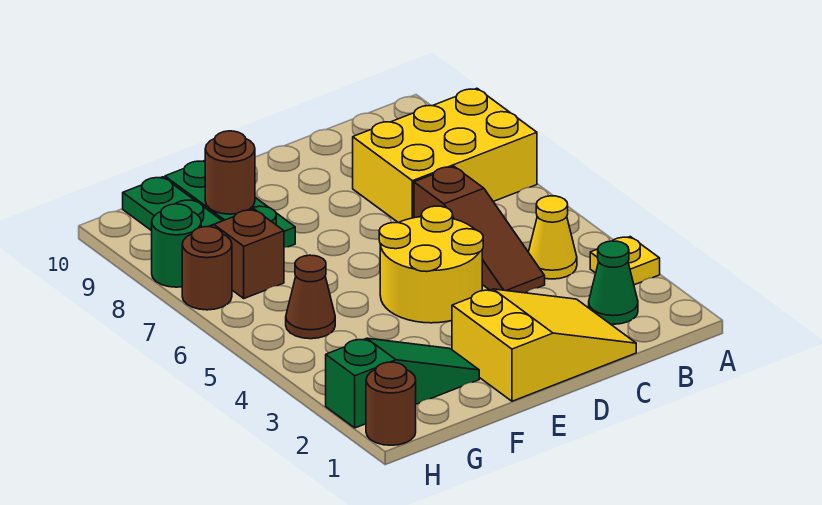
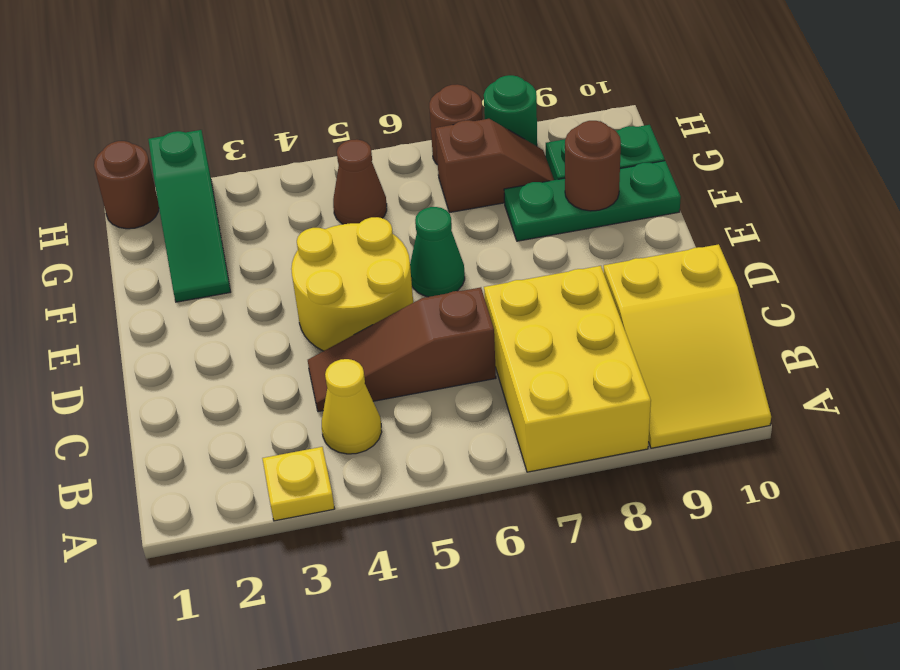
green cone B2 level 1 -> green cone E6 level 1
yellow slope C1:E2 level 1 top E -> yellow slope A9:C10 level 1 top C

